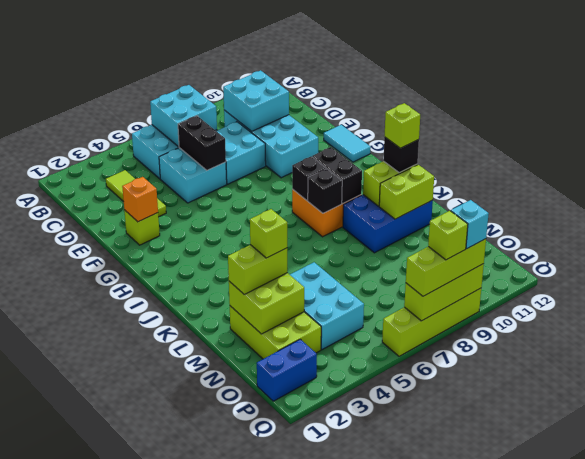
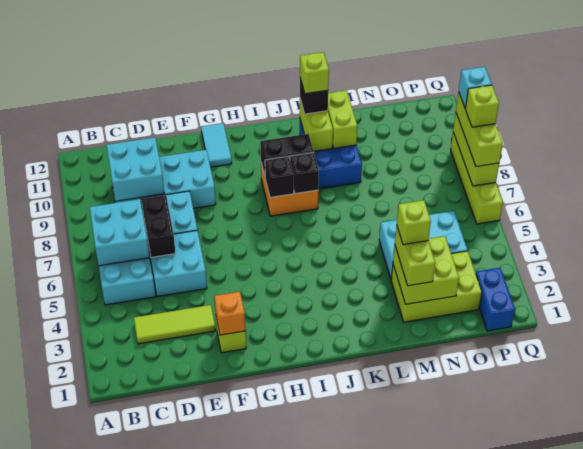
black brick D6:E6 level 2 -> black brick D6:D7 level 2
cyan tile F12:G12 level 1 -> cyan tile G11:G12 level 1

